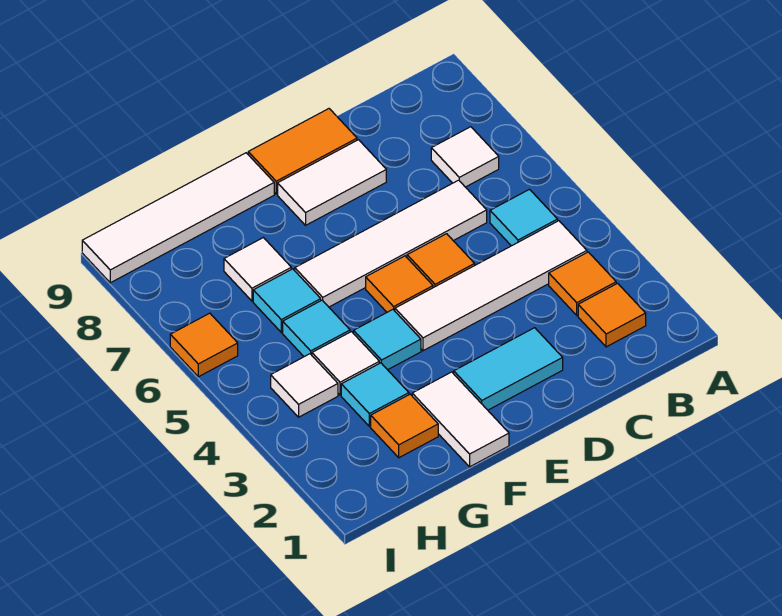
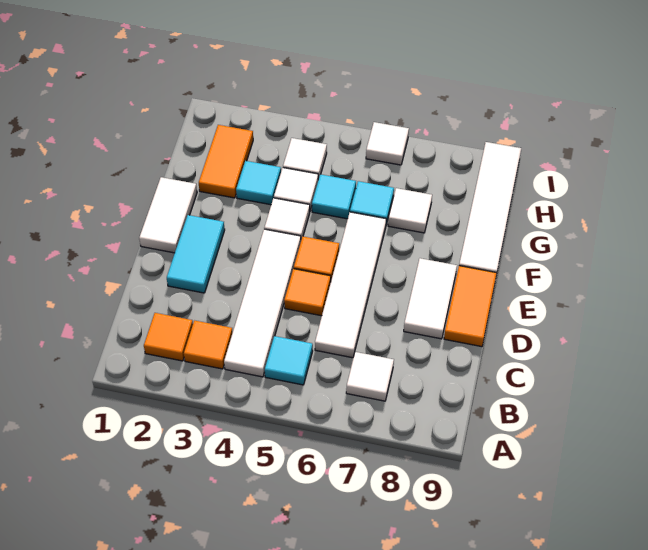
white tile F1:F2 level 1 -> white tile E1:F1 level 1
cyan tile F4 level 1 -> white tile F4 level 1
orange tile G2 level 1 -> orange tile G2:H2 level 1
orange tile I6 level 1 -> white tile I6 level 1

